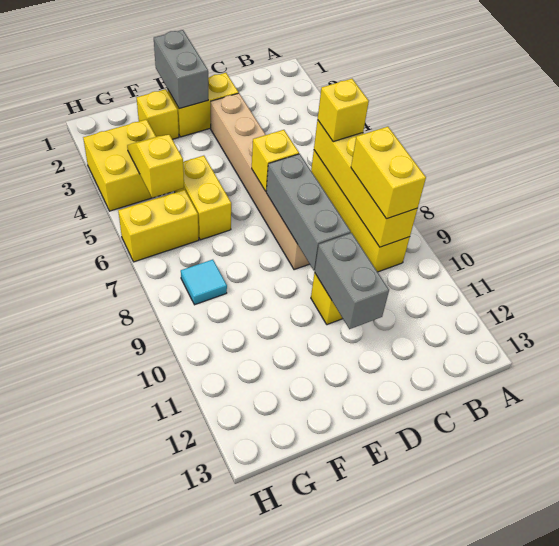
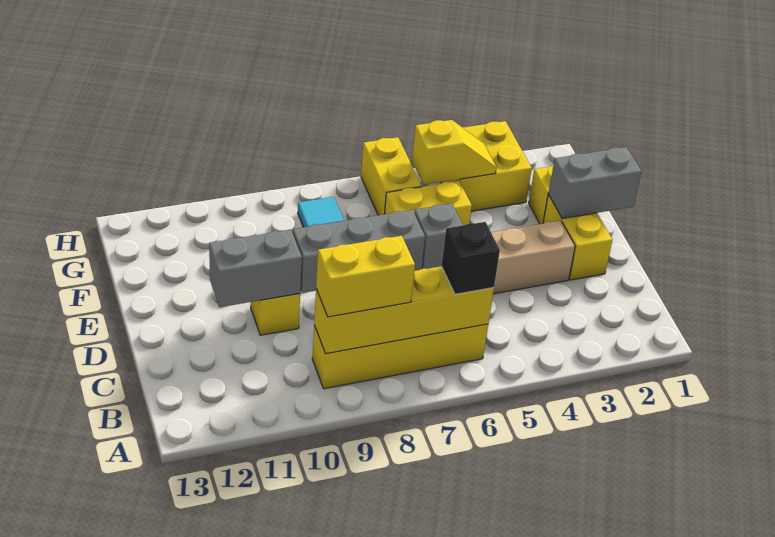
yellow brick B6 level 3 -> black brick B6 level 3
yellow brick D6 level 2 -> grey brick D6 level 2

